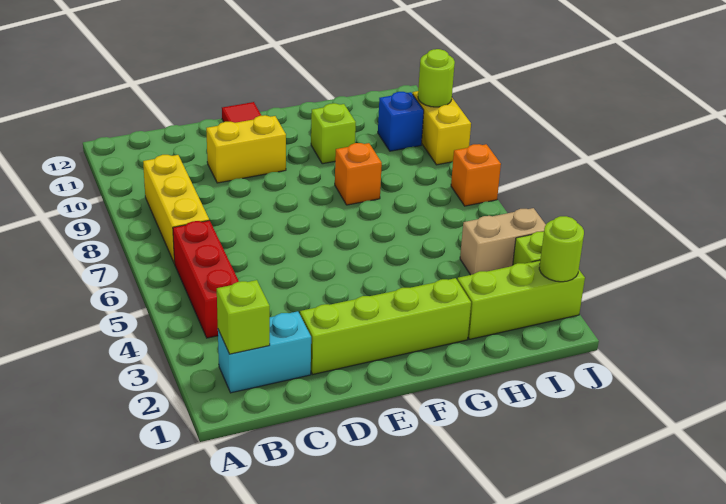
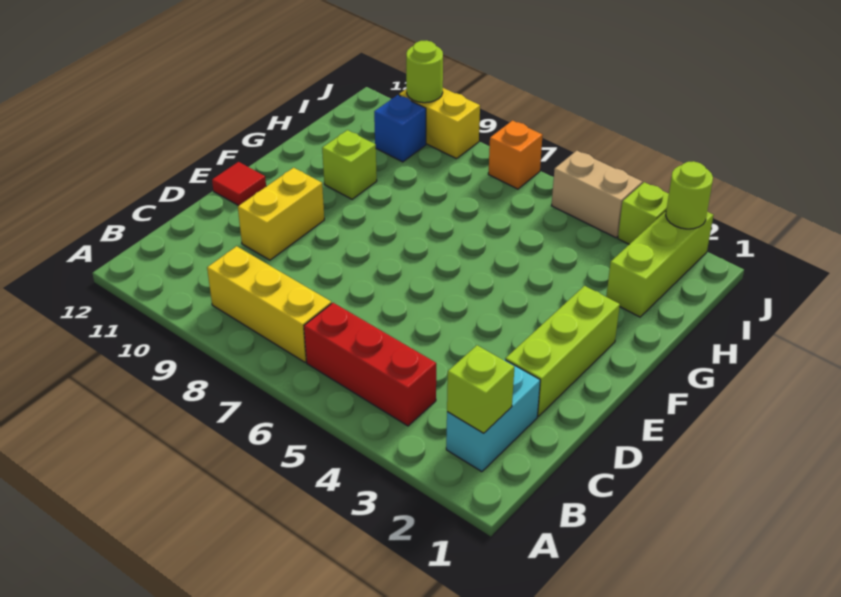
lime brick D2:G2 level 1 -> lime brick D2:F2 level 1
orange brick G8 level 1 -> none
tan brick I4:J4 level 1 -> tan brick J4:J5 level 1

